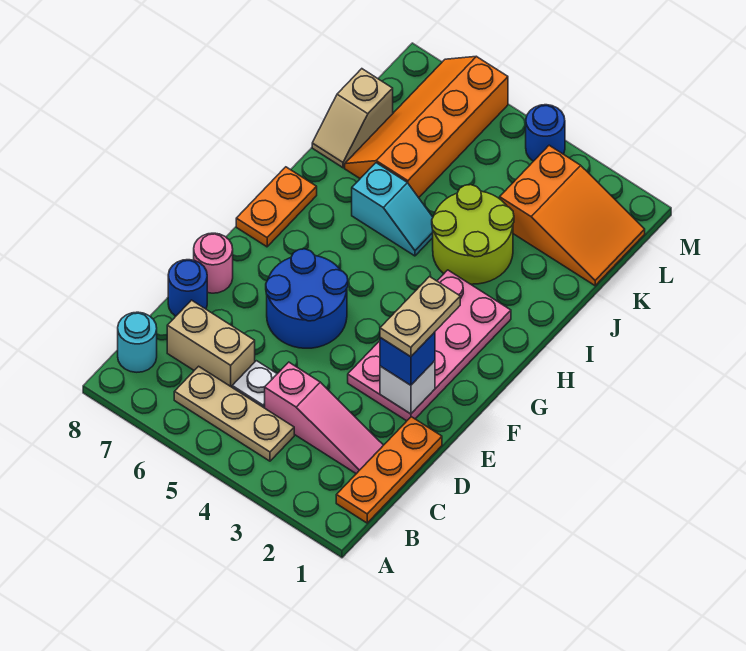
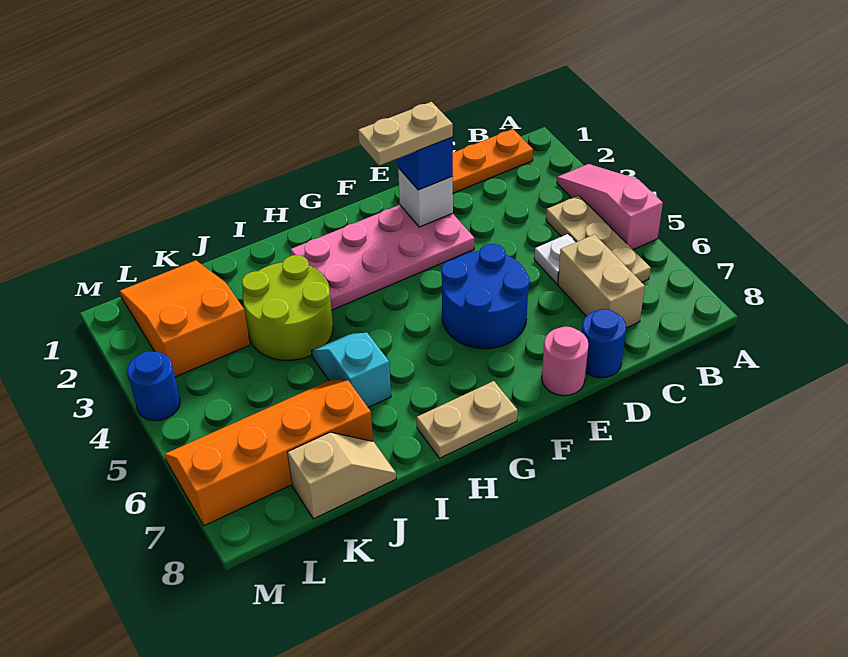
cyan round brick B8 level 1 -> none
pink slope C2:C4 level 1 top 4 -> pink slope A3:A5 level 1 top 5
orange plate G8:H8 level 1 -> tan plate G8:H8 level 1
orange slope J6:M7 level 1 top 6 -> orange slope J6:M7 level 1 top 7

